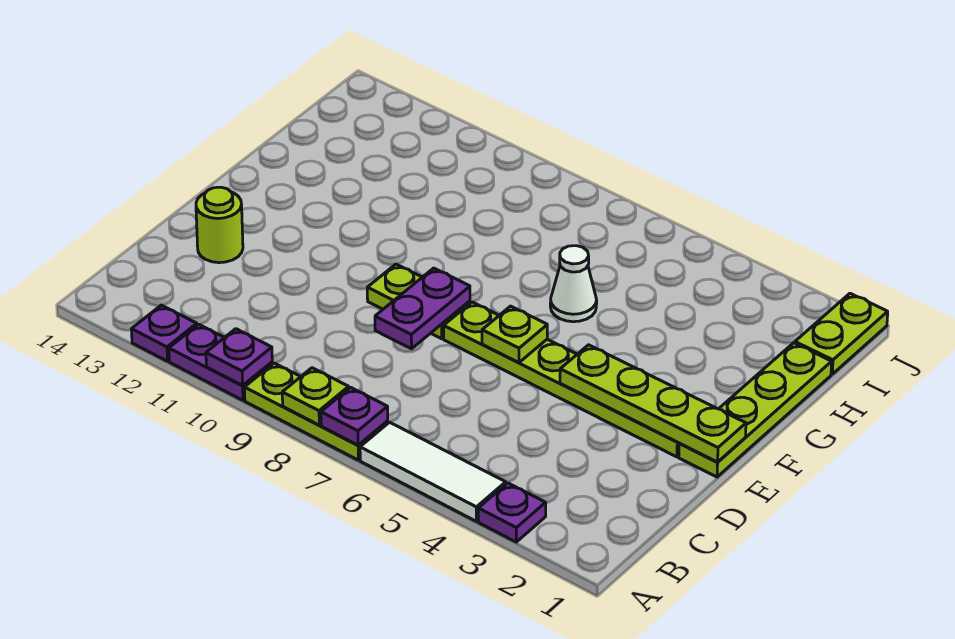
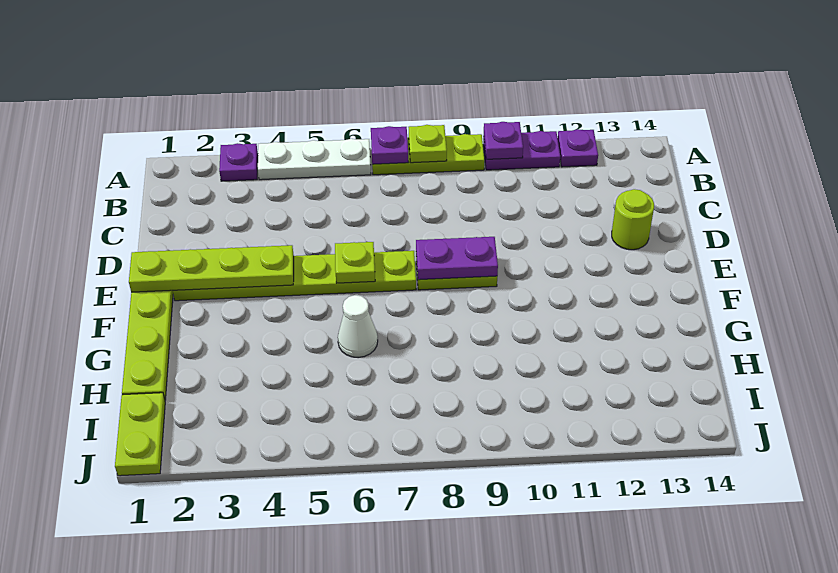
white tile A4:A6 level 1 -> white plate A4:A6 level 1
purple plate D8:E8 level 2 -> purple plate E8:E9 level 2

